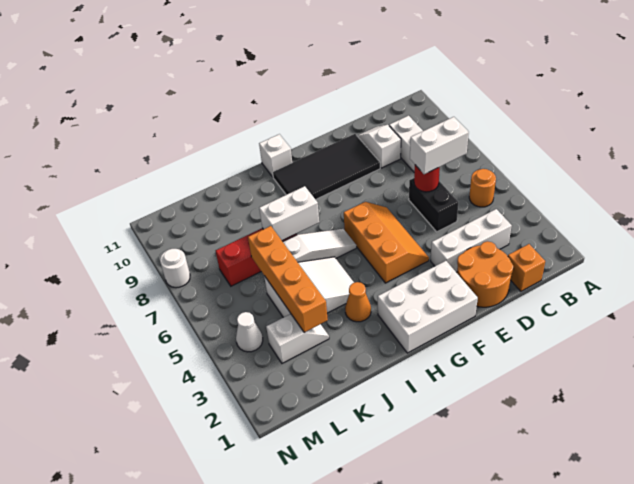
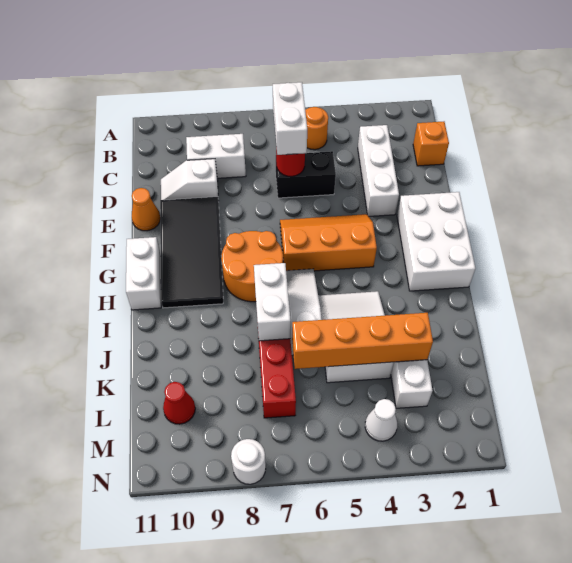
orange round brick D1:E2 level 1 -> orange round brick G7:H8 level 1
white brick H11 level 1 -> white brick G11:H11 level 1
orange cone I3 level 1 -> orange cone E11 level 1
none -> red cone L10 level 1

